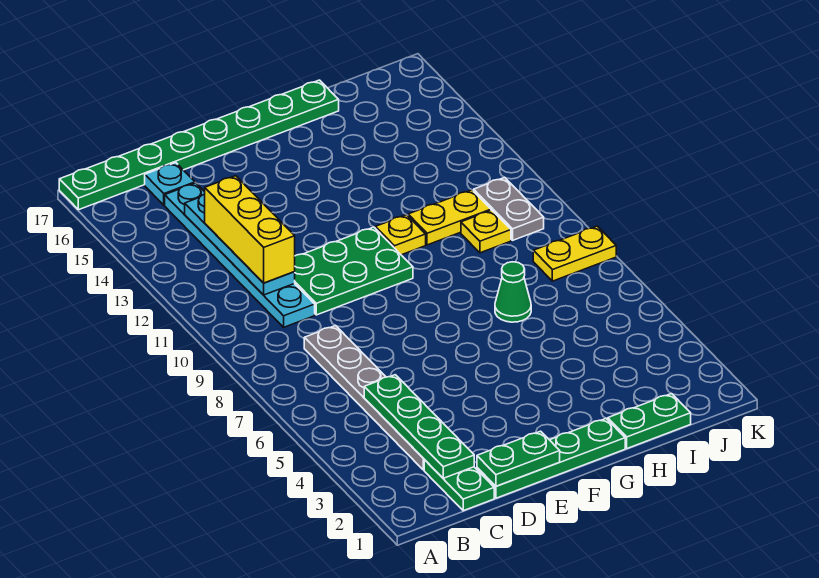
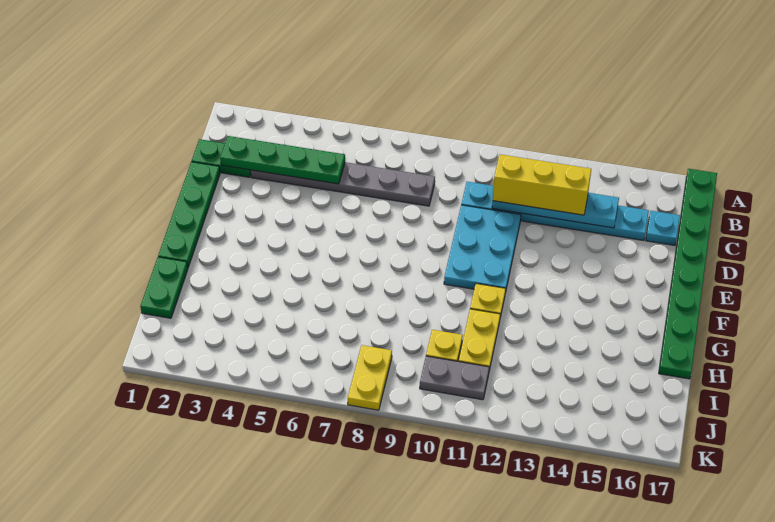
green plate D1:E1 level 2 -> none
green plate D10:F11 level 1 -> cyan plate D10:F11 level 1
green cone H7 level 1 -> none

